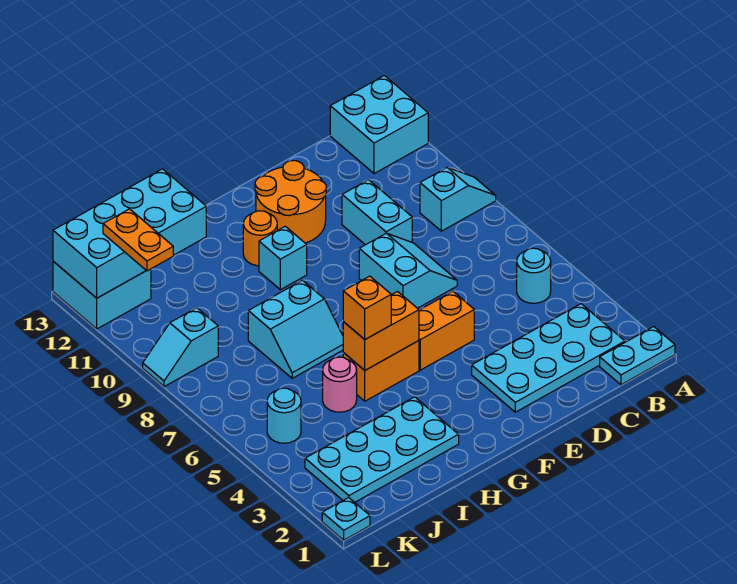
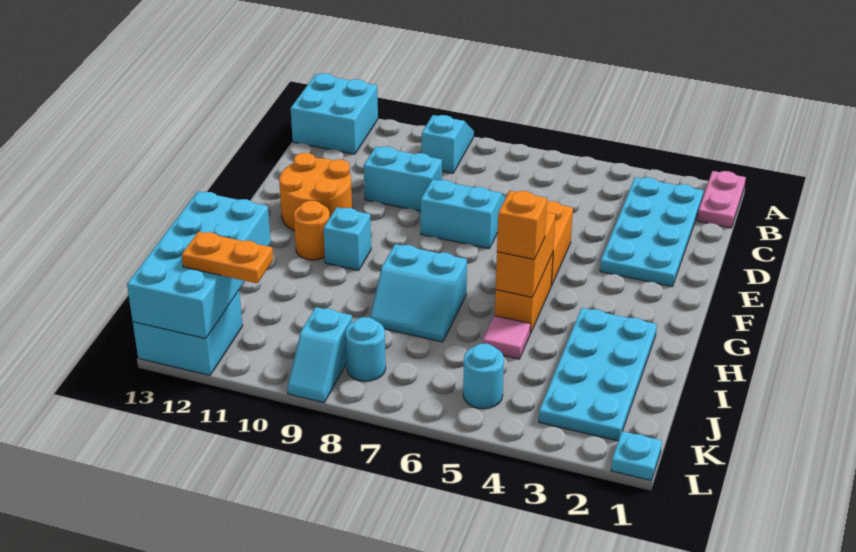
cyan plate A1:B1 level 1 -> pink plate A1:B1 level 1
cyan round brick B5 level 1 -> cyan round brick K8 level 1
cyan slope H7:I8 level 1 top 8 -> cyan slope H7:I8 level 1 top H
pink round brick I5 level 1 -> pink tile I5 level 1

